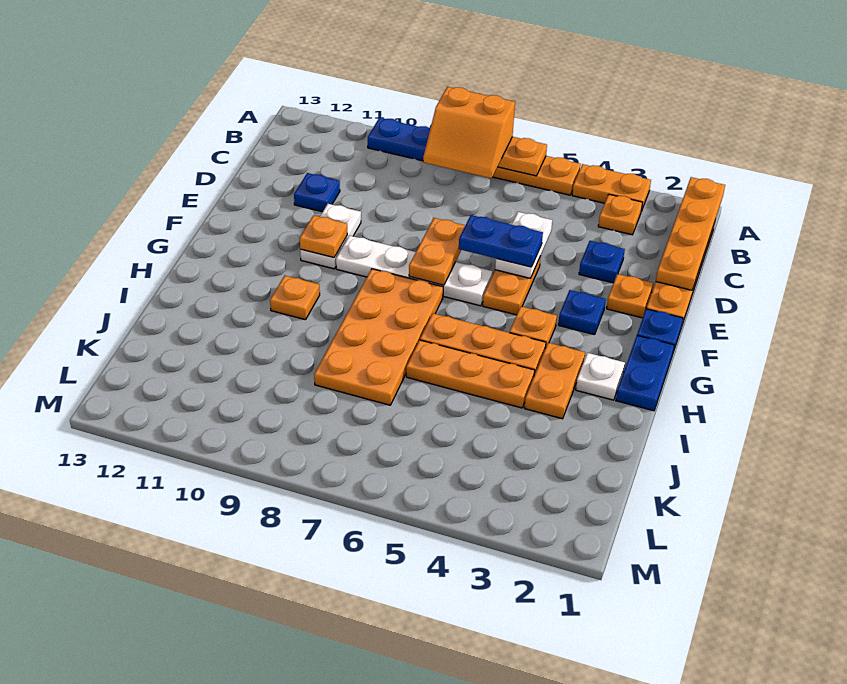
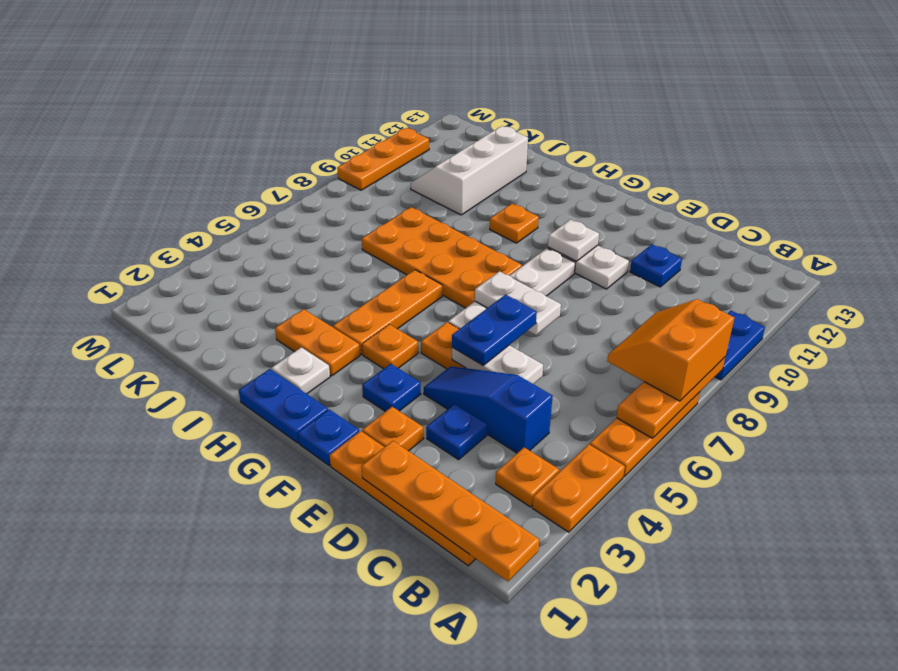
none -> blue slope C4:E4 level 1 top C
orange plate E7:F7 level 2 -> white plate E7:F7 level 2
orange plate F10 level 2 -> white plate F10 level 2
orange plate I4:I6 level 1 -> orange plate M9:M11 level 1
none -> white slope J10:K12 level 1 top J

